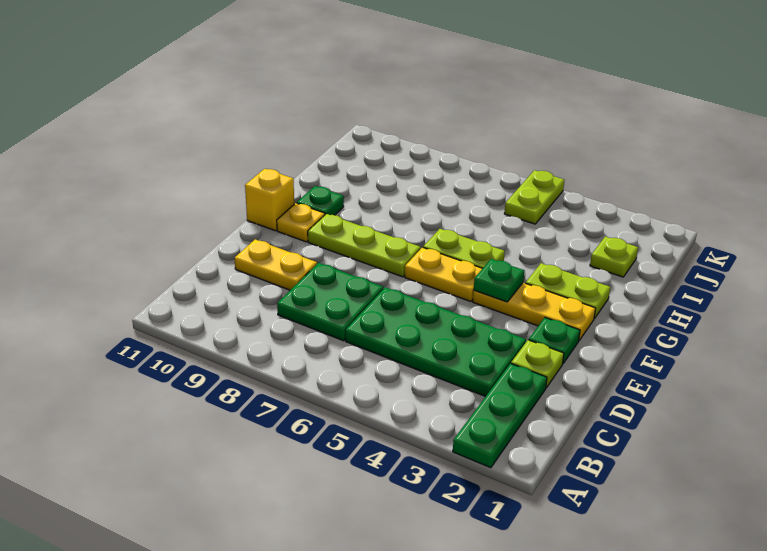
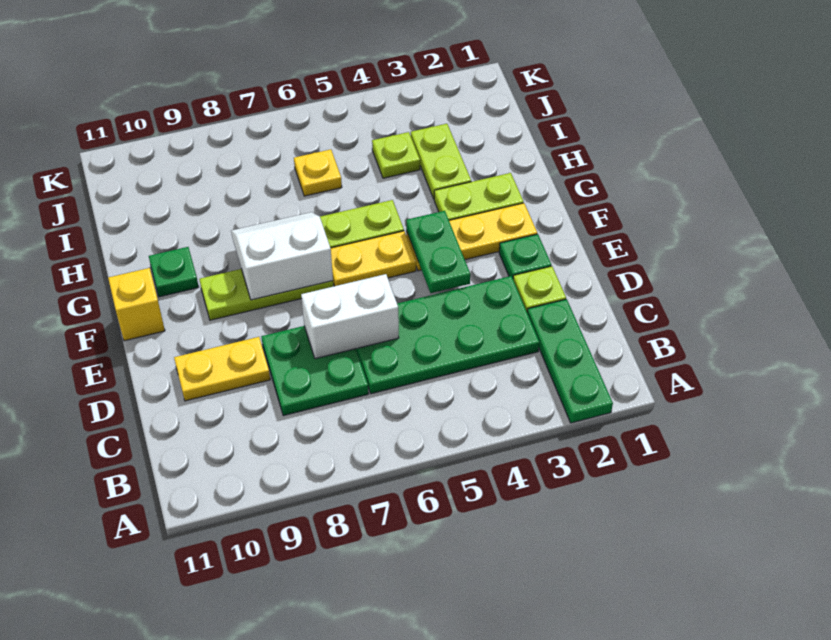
none -> white brick D6:D7 level 2
green plate F4 level 2 -> green plate E4:F4 level 2
none -> white slope F7:G8 level 2 top F
yellow plate F10 level 1 -> yellow plate I6 level 1
lime plate I2 level 1 -> lime plate I4 level 1
lime plate J5:K5 level 1 -> lime plate H3:I3 level 1

